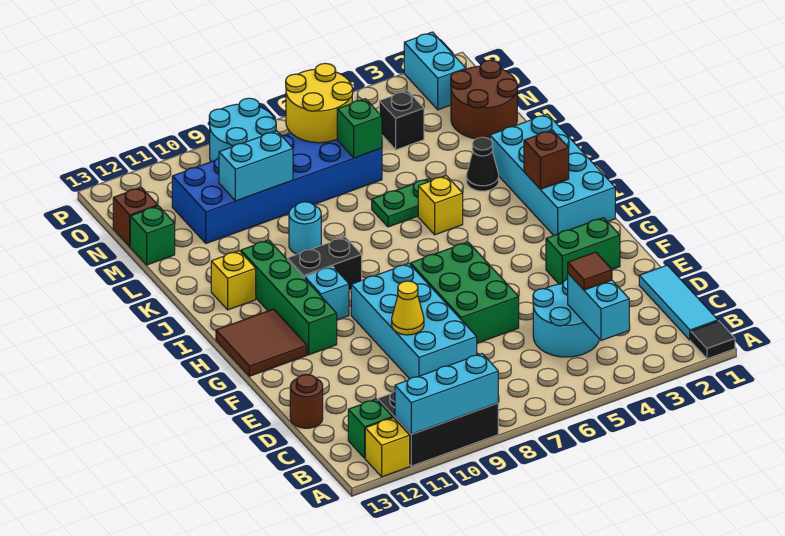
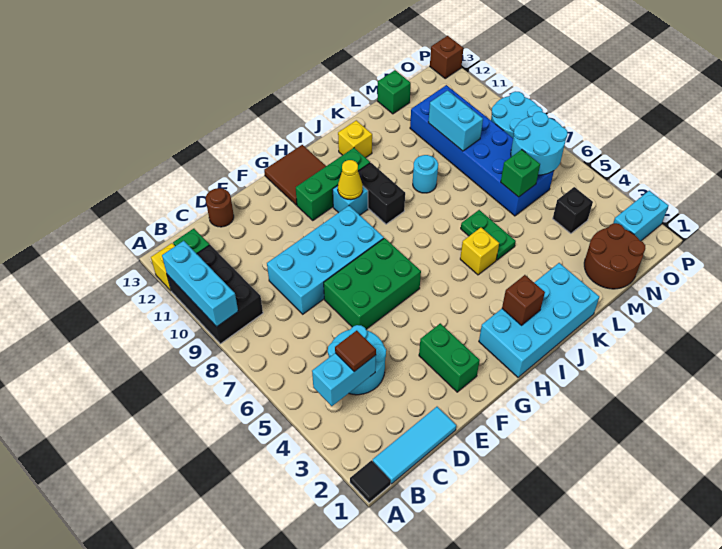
yellow cone E9 level 2 -> yellow cone H10 level 2
green brick G11:J11 level 1 -> green brick G11:I11 level 1
black cone K3 level 1 -> none
yellow round brick N6:O7 level 2 -> cyan round brick N6:O7 level 2
brown brick N13 level 1 -> brown brick P13 level 1

